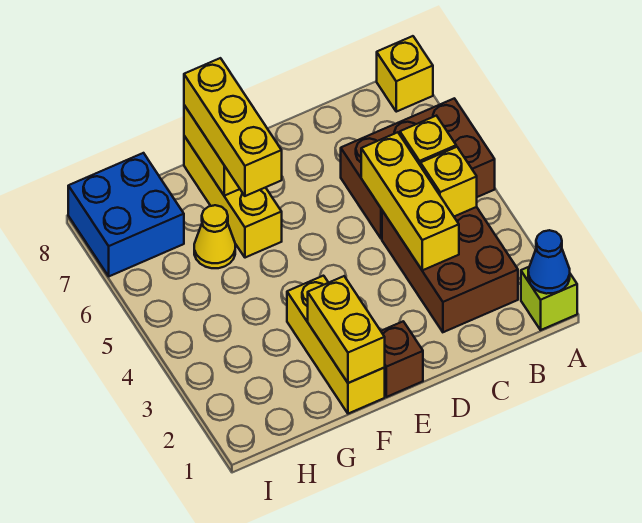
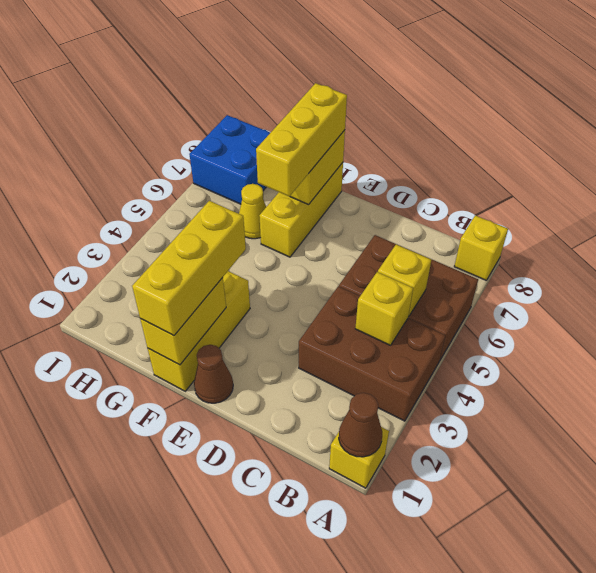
lime brick A1 level 1 -> yellow brick A1 level 1
blue cone A1 level 2 -> brown cone A1 level 2
brown brick B2:C4 level 1 -> brown brick A3:C4 level 1
yellow brick C3:C5 level 2 -> yellow brick F1:F3 level 3
brown brick E1 level 1 -> brown cone E1 level 1

